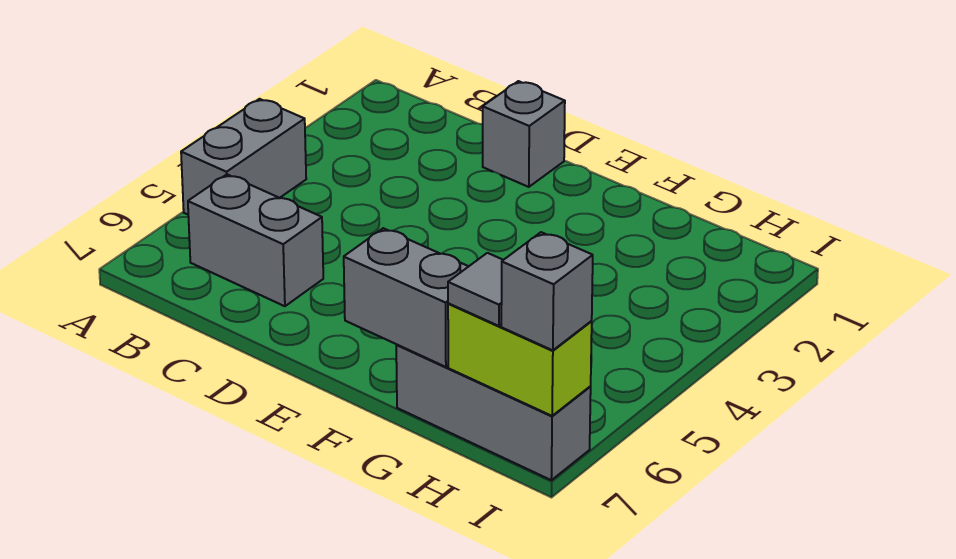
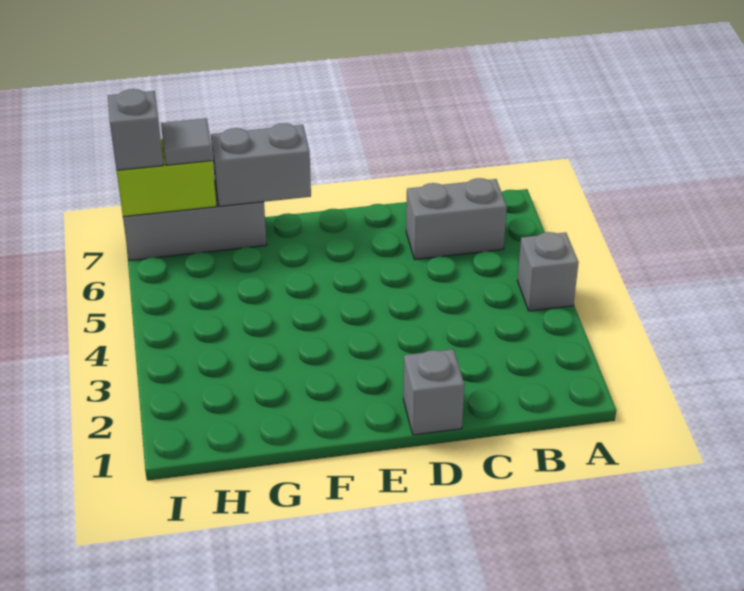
grey brick A4:A5 level 1 -> grey brick A4 level 1

